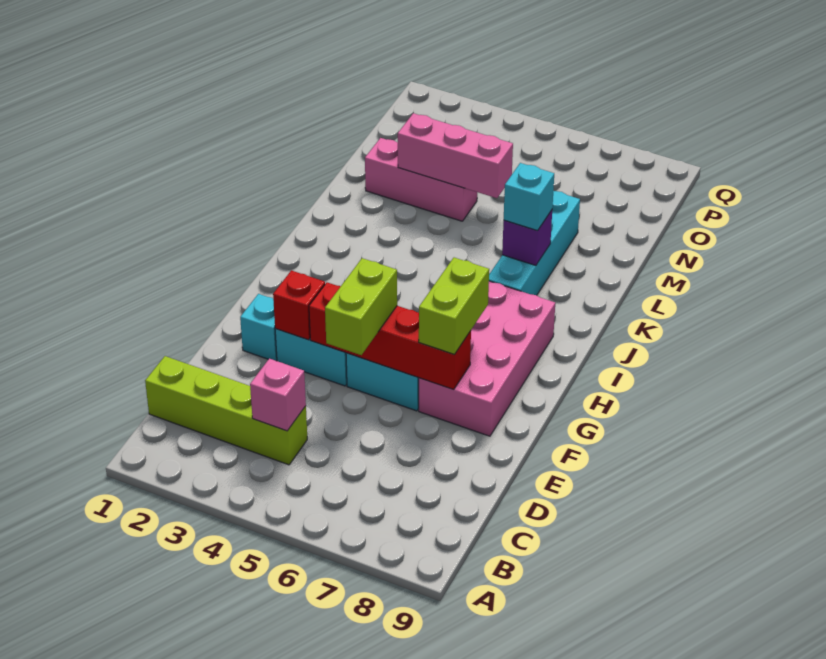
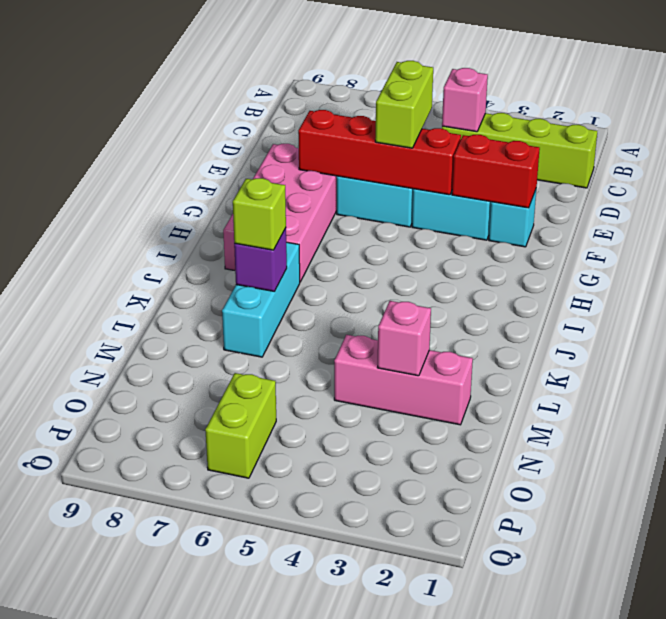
red brick F3 level 2 -> red brick F2:F3 level 2
lime brick F7:G7 level 3 -> lime brick O6:P6 level 1
cyan brick J7:M7 level 1 -> cyan brick J7:L7 level 1
cyan brick K7 level 3 -> lime brick K7 level 3
pink brick M3:M5 level 2 -> pink brick M3 level 2

